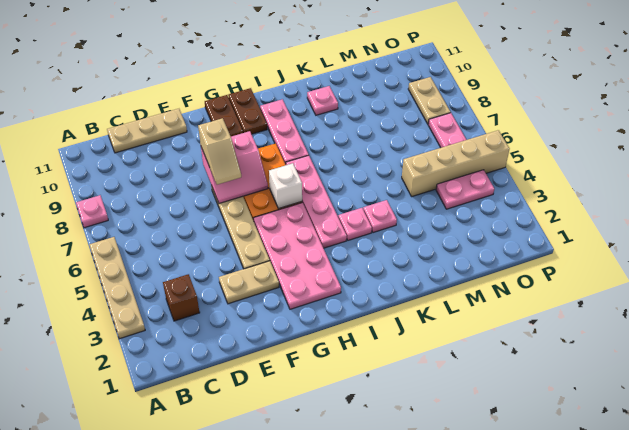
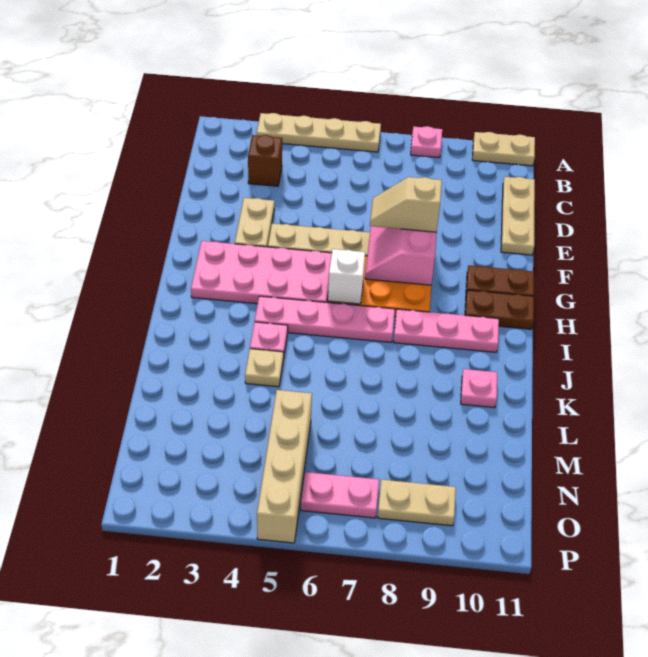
none -> tan plate A10:A11 level 1
pink plate K4 level 1 -> tan plate K4 level 1
pink plate N4:O4 level 1 -> none

